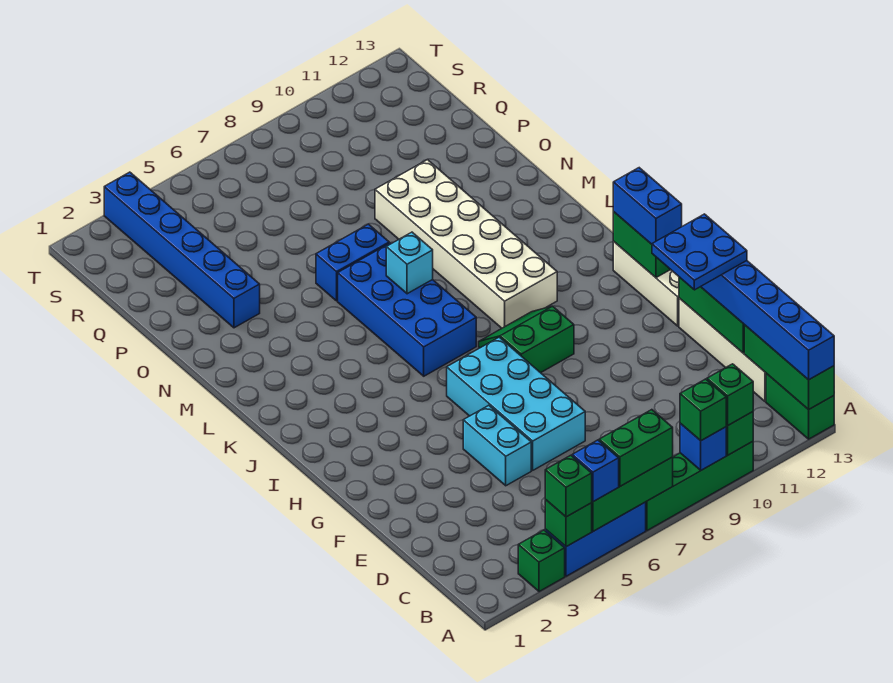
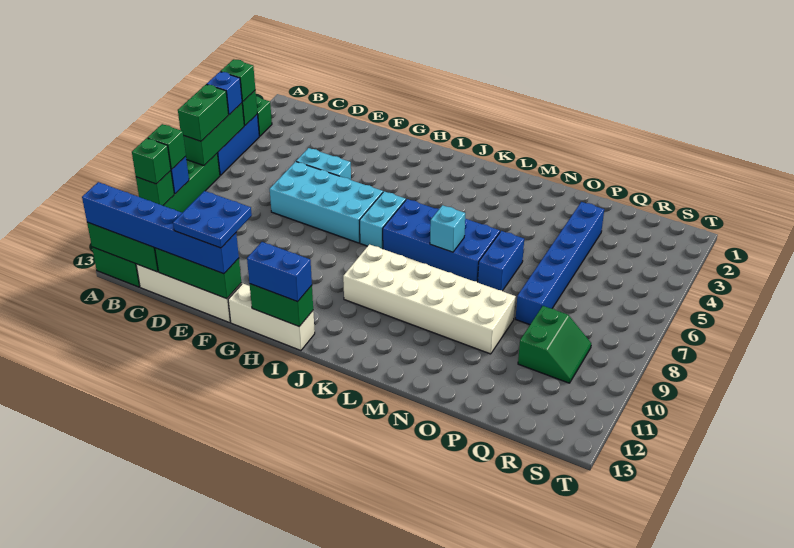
green slope H8:I9 level 1 top H -> green slope Q9:R10 level 1 top Q
none -> cyan brick I6:I7 level 1
blue brick O3:T3 level 1 -> blue brick P3:P8 level 1

